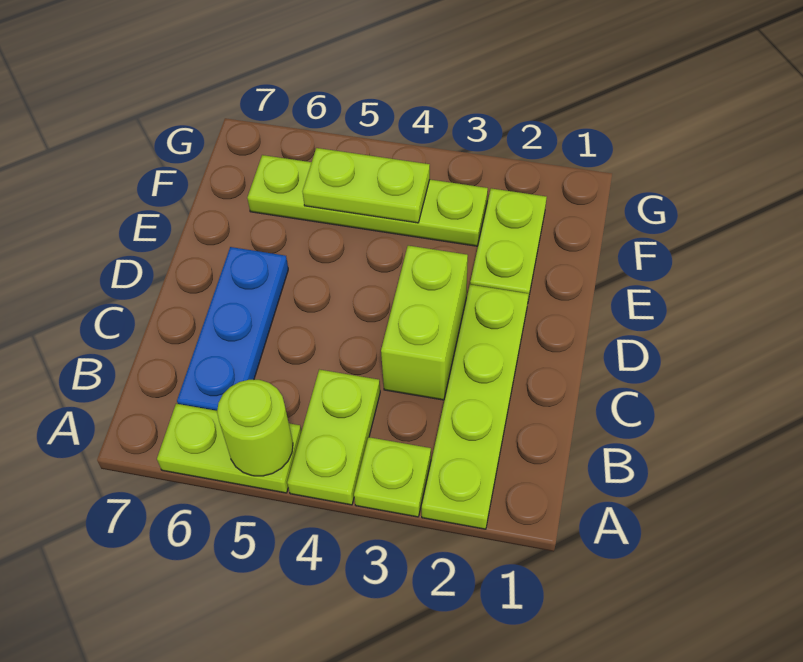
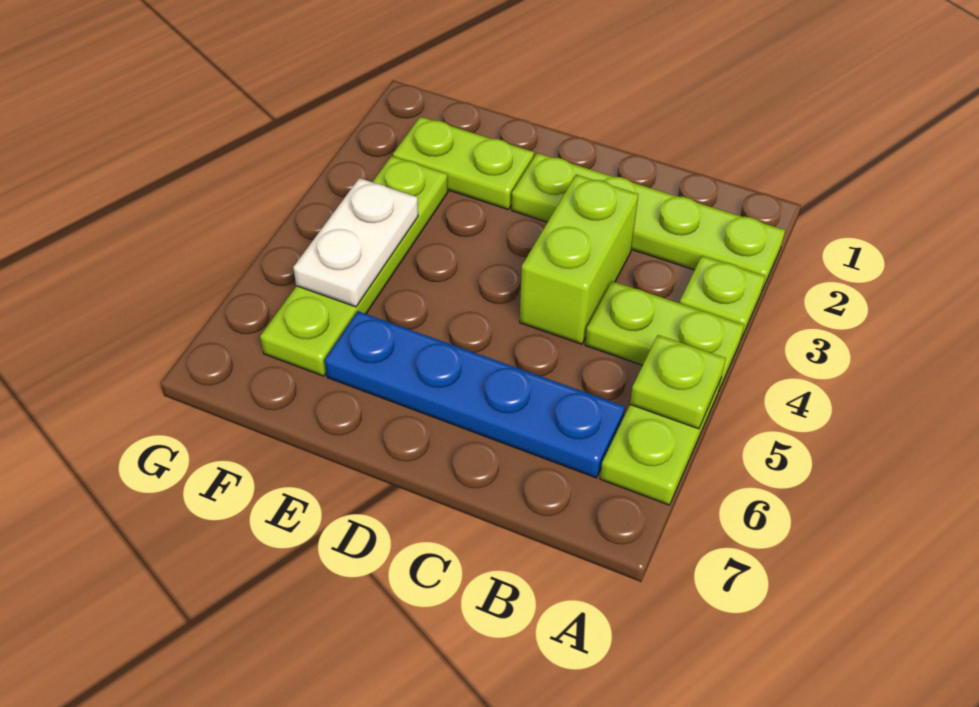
lime round brick A5 level 2 -> lime plate A5 level 2
blue plate B6:D6 level 1 -> blue plate B6:E6 level 1
lime brick C3:D3 level 1 -> lime brick C3:C4 level 1
lime plate F4:F5 level 2 -> white plate F4:F5 level 2

